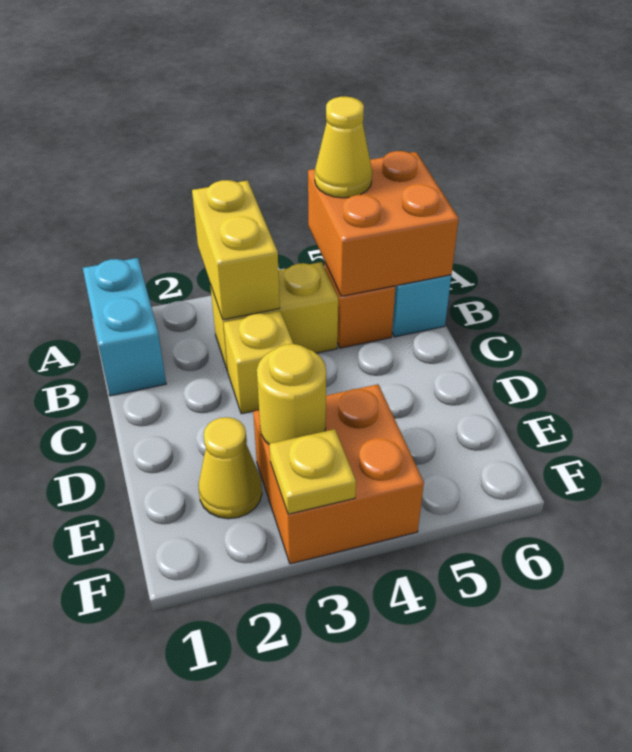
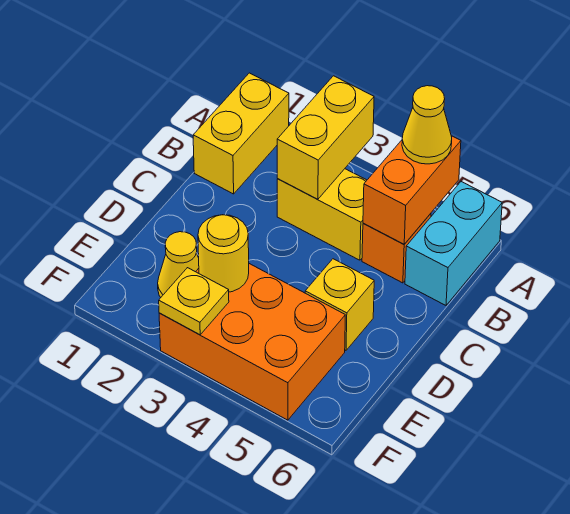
cyan brick A1:B1 level 1 -> yellow brick A1:B1 level 1
orange brick A5:B6 level 2 -> orange brick A5:B5 level 2
yellow brick C3 level 1 -> yellow brick D5 level 1
orange brick E3:F4 level 1 -> orange brick E3:F5 level 1

